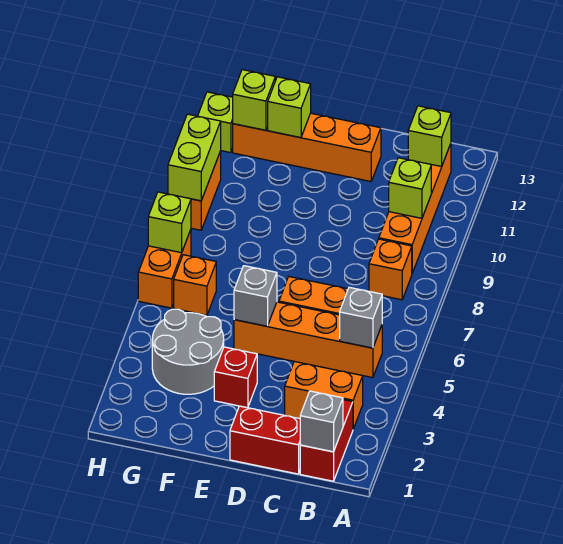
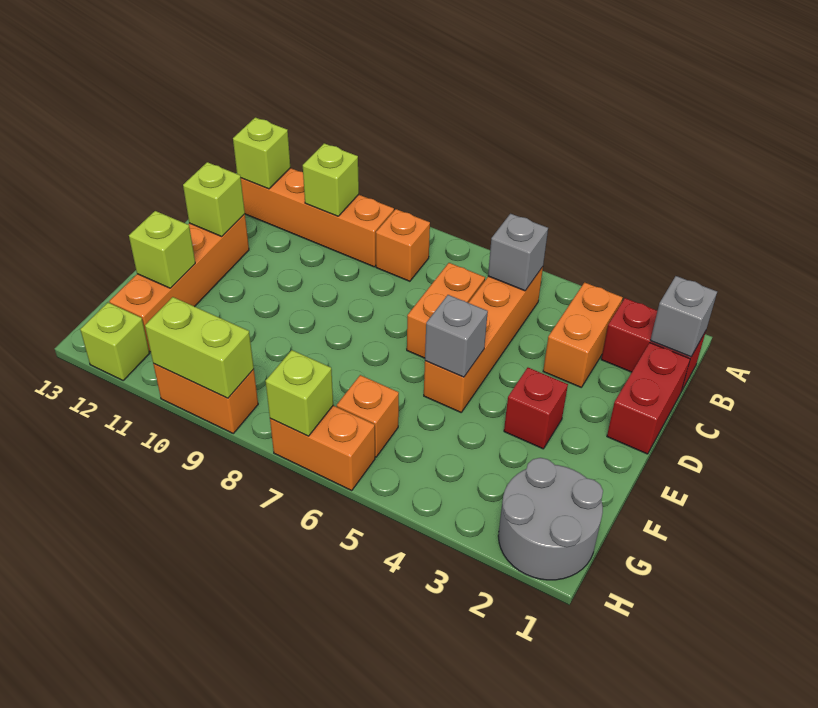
grey round brick F3:G4 level 1 -> grey round brick G1:H2 level 1
lime brick G12 level 2 -> lime brick D12 level 2

